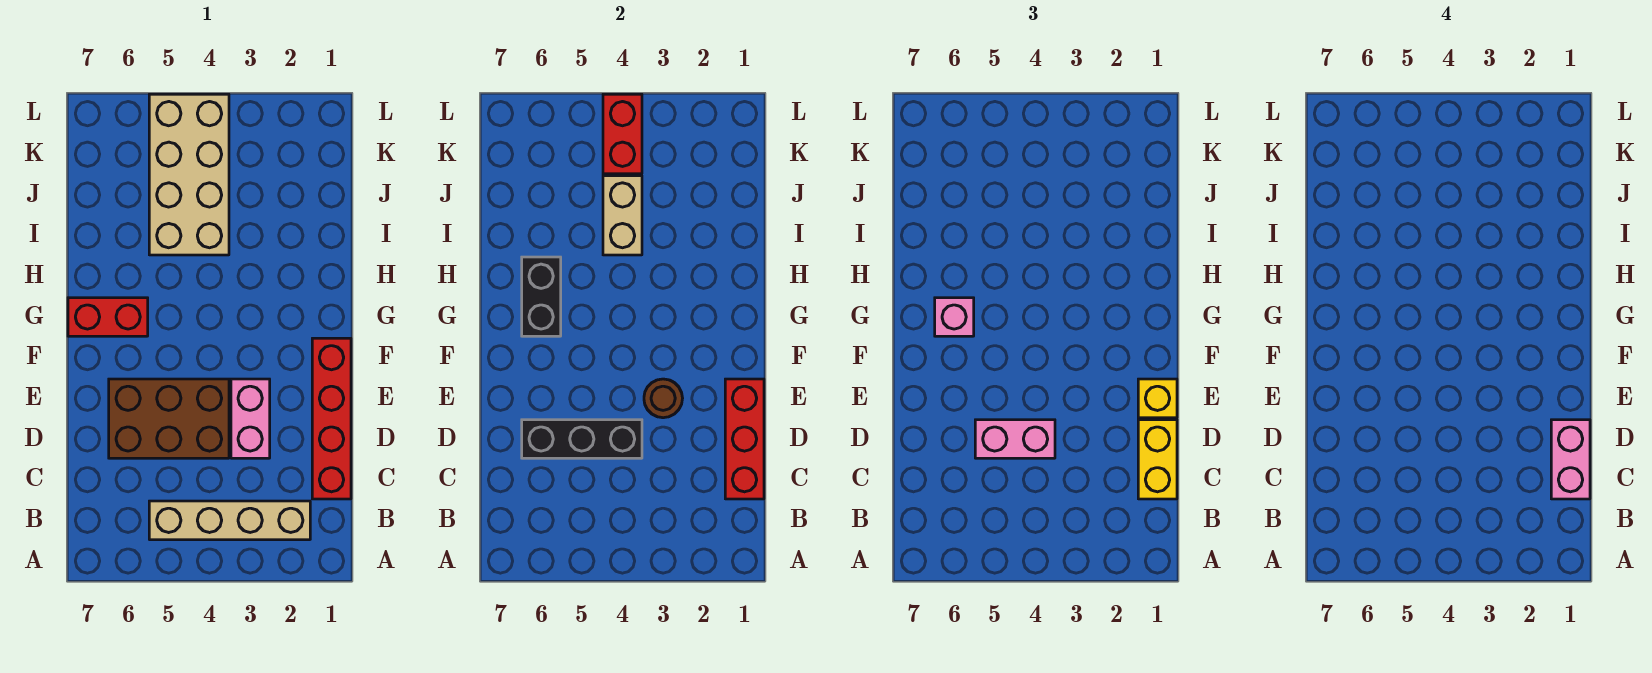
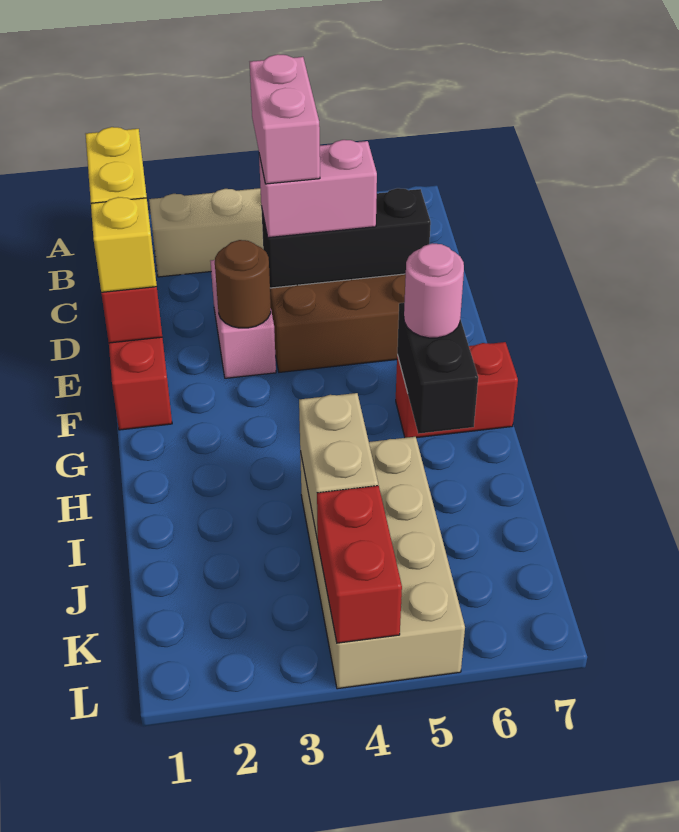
pink brick C1:D1 level 4 -> pink brick C4:D4 level 4
pink brick G6 level 3 -> pink round brick G6 level 3

